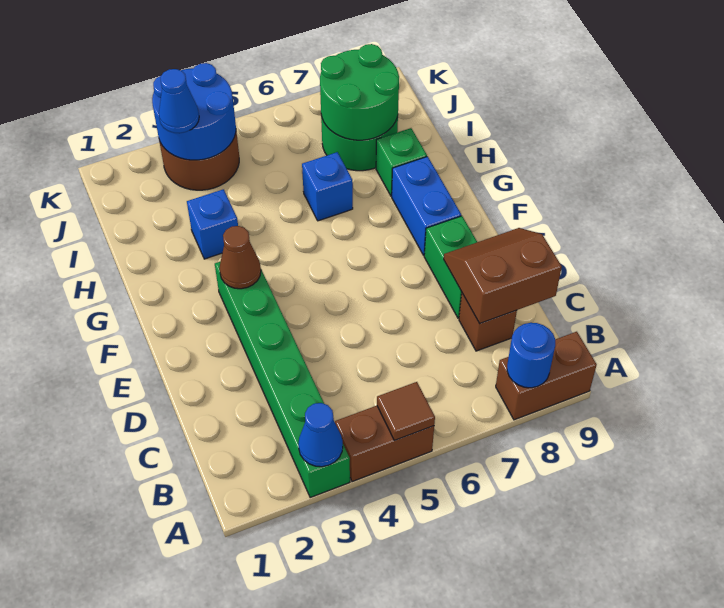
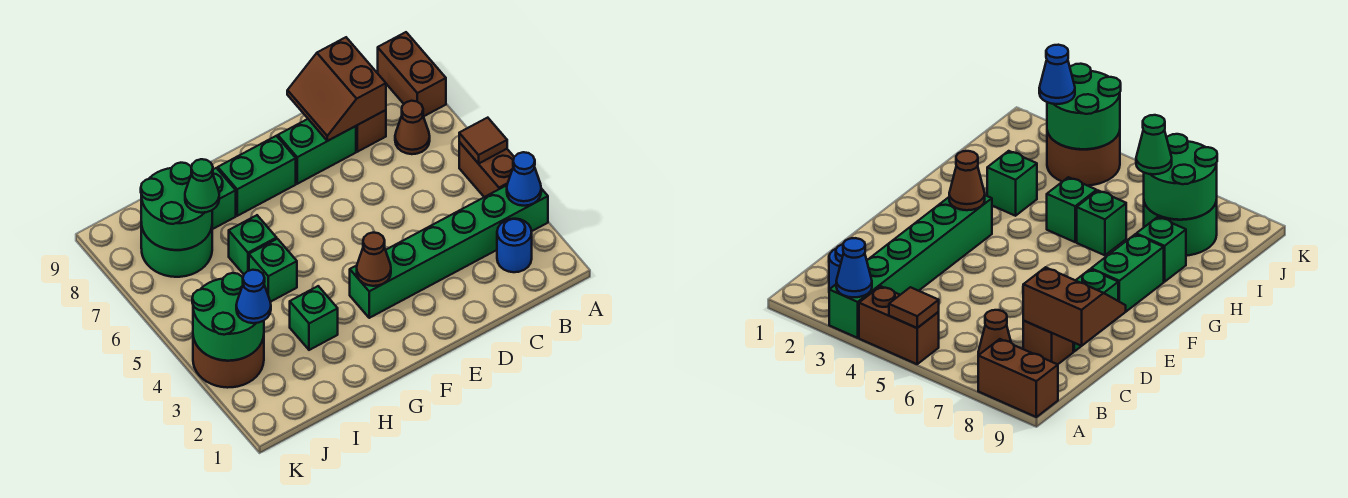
blue round brick A8 level 2 -> blue round brick B2 level 1
none -> brown cone B7 level 1
blue brick F8:G8 level 1 -> green brick F8:G8 level 1
blue brick H3 level 1 -> green brick H3 level 1
none -> green brick H5 level 1
blue brick H6 level 1 -> green brick H6 level 1
none -> green cone I7 level 3
blue round brick J3:K4 level 2 -> green round brick J3:K4 level 2

